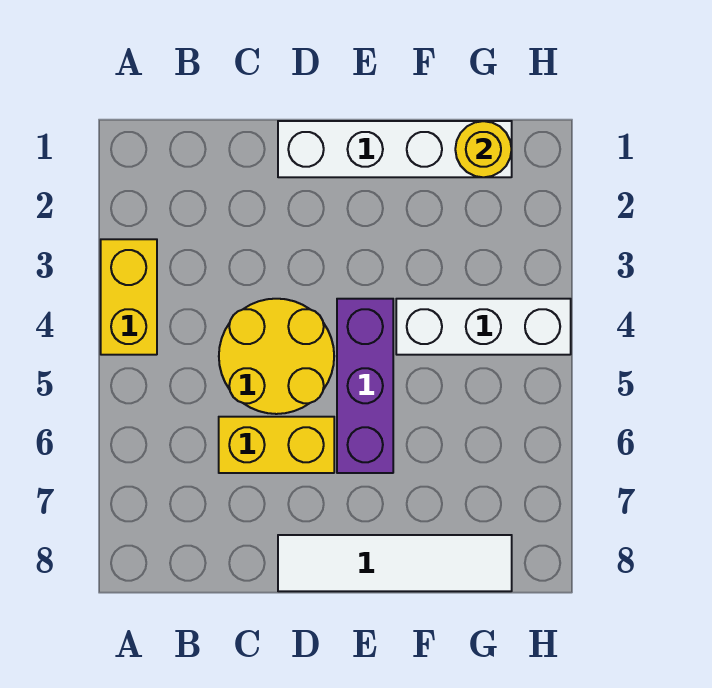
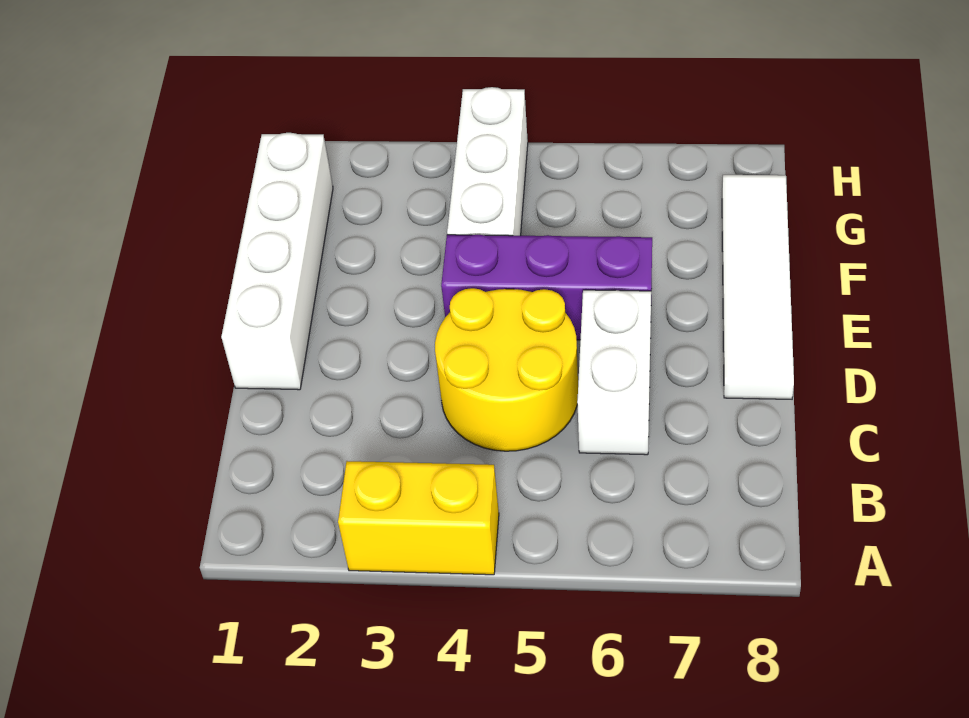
yellow brick C6:D6 level 1 -> white brick C6:D6 level 1
yellow round brick G1 level 2 -> none

